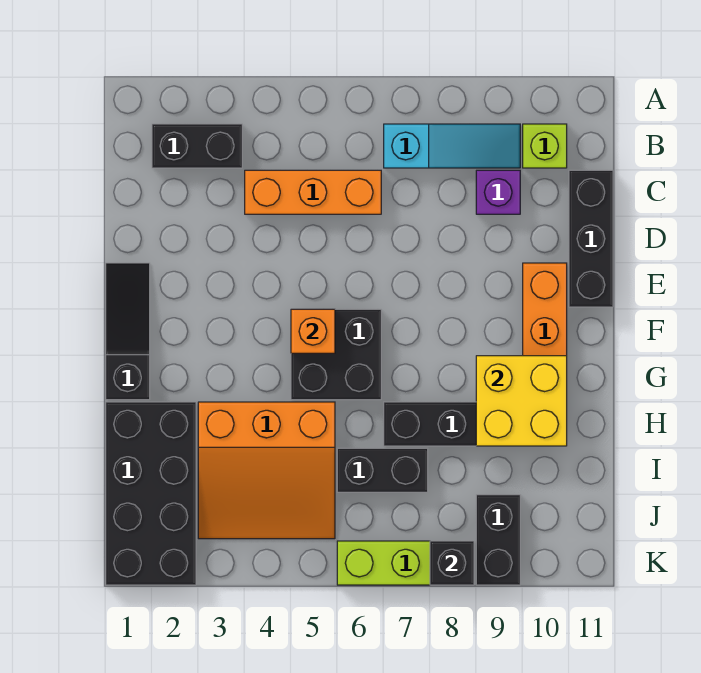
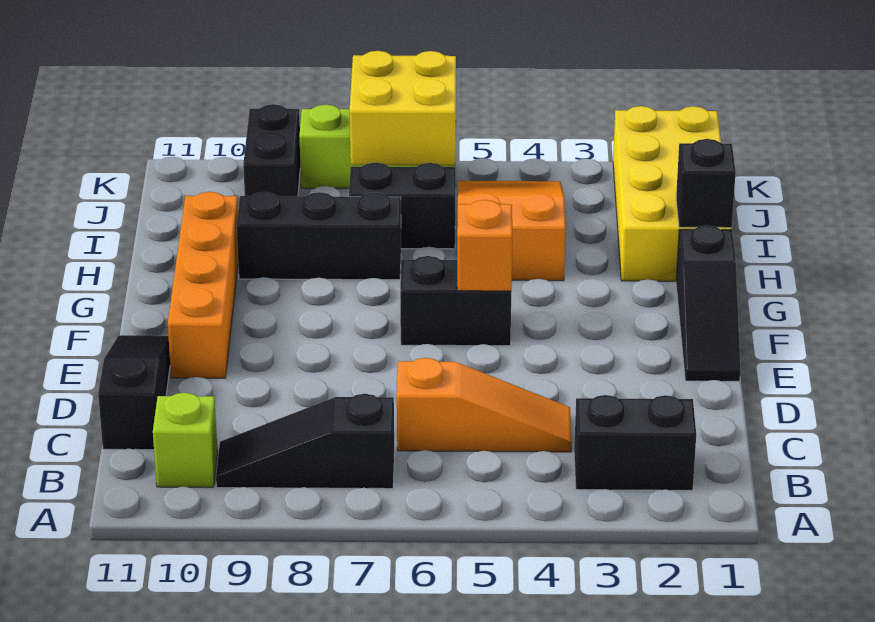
cyan slope B7:B9 level 1 top 7 -> black slope B7:B9 level 1 top 7
orange brick C4:C6 level 1 -> orange slope C4:C6 level 1 top 6
purple brick C9 level 1 -> none
black brick C11:E11 level 1 -> black slope C11:E11 level 1 top C
black brick F5:G6 level 1 -> black brick F5:F6 level 1
yellow brick G9:H10 level 2 -> yellow brick J6:K7 level 2
black brick H1:K2 level 1 -> yellow brick H1:K2 level 1
orange slope H3:J5 level 1 top H -> orange slope H4:J5 level 1 top H
black brick K8 level 2 -> black brick H1 level 2

